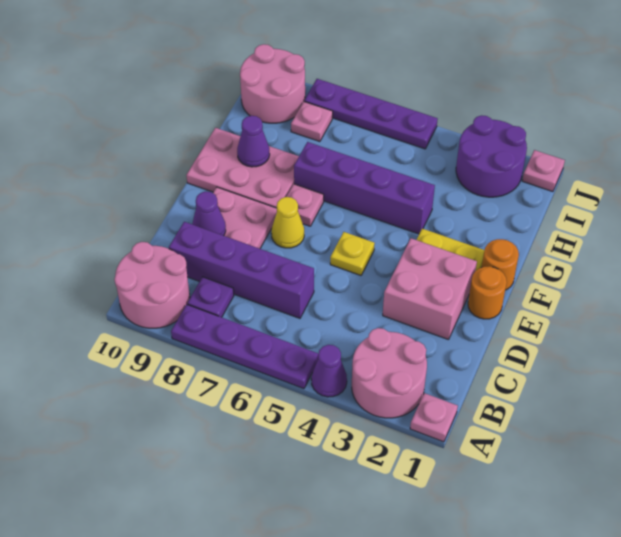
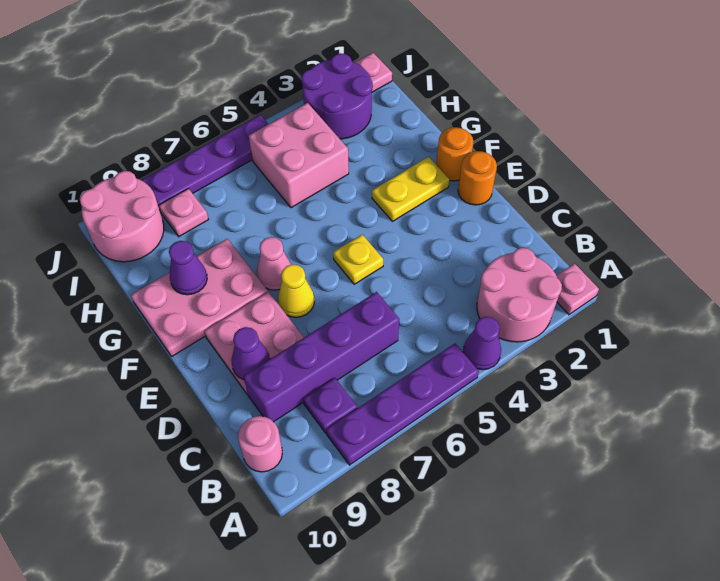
pink round brick A9:B10 level 1 -> pink round brick B10 level 1
pink brick D2:E3 level 1 -> pink brick H4:I5 level 1
pink plate F7 level 1 -> pink cone F7 level 1
purple brick G4:G7 level 1 -> none

